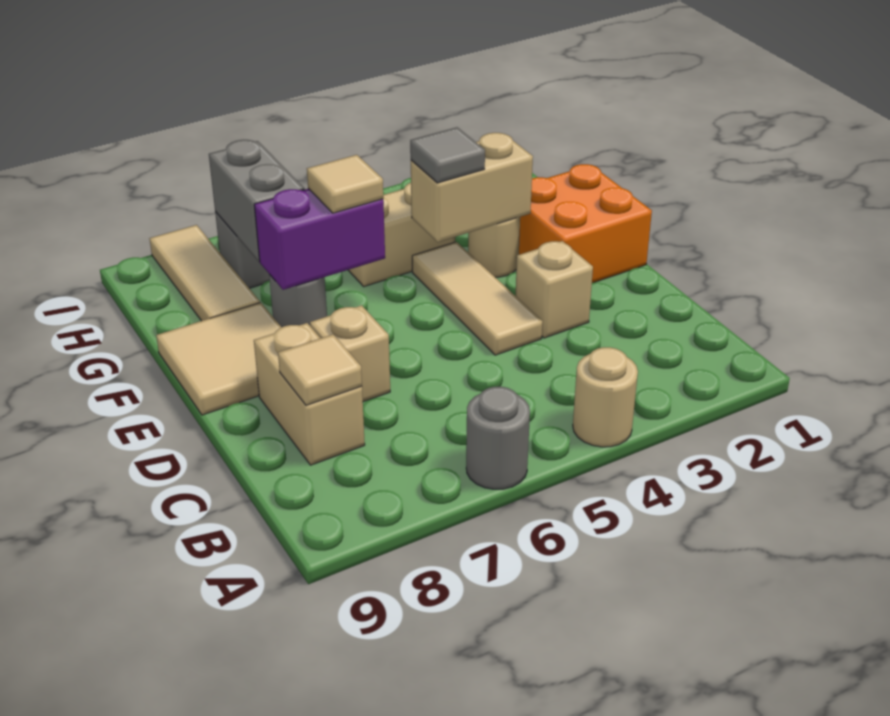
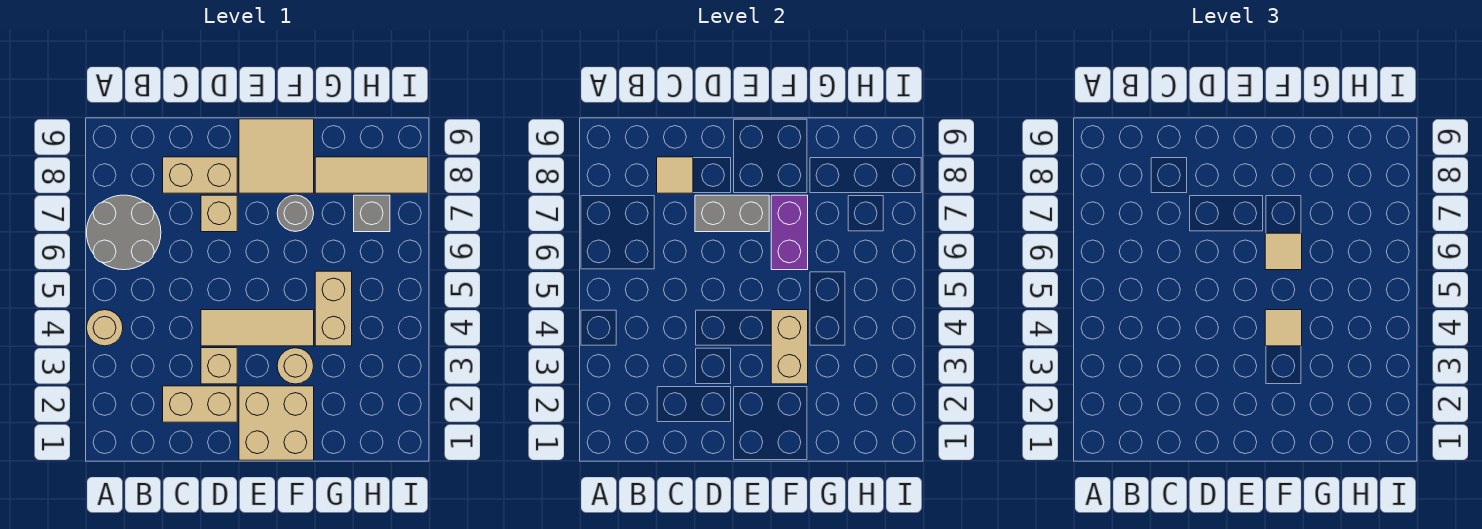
grey round brick A6 level 1 -> grey round brick A6:B7 level 1
none -> tan brick C2:D2 level 1
orange brick E1:F2 level 1 -> tan brick E1:F2 level 1
grey tile F4 level 3 -> tan tile F4 level 3
grey brick G7:H7 level 2 -> grey brick D7:E7 level 2

